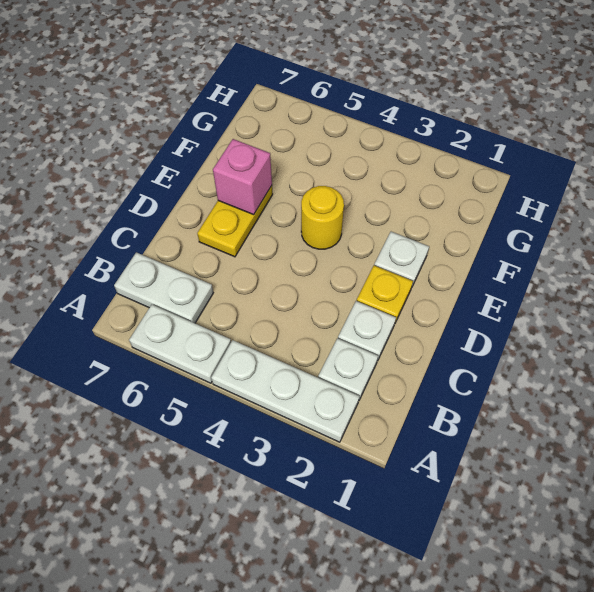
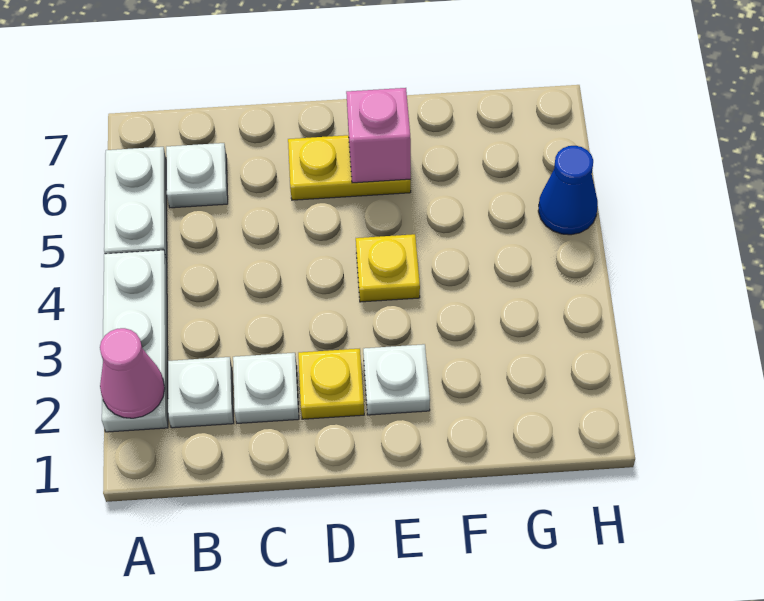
none -> pink cone A2 level 2
white plate B6:B7 level 1 -> white plate B6 level 1
yellow round brick E4 level 1 -> yellow plate E4 level 1
none -> blue cone H5 level 1

